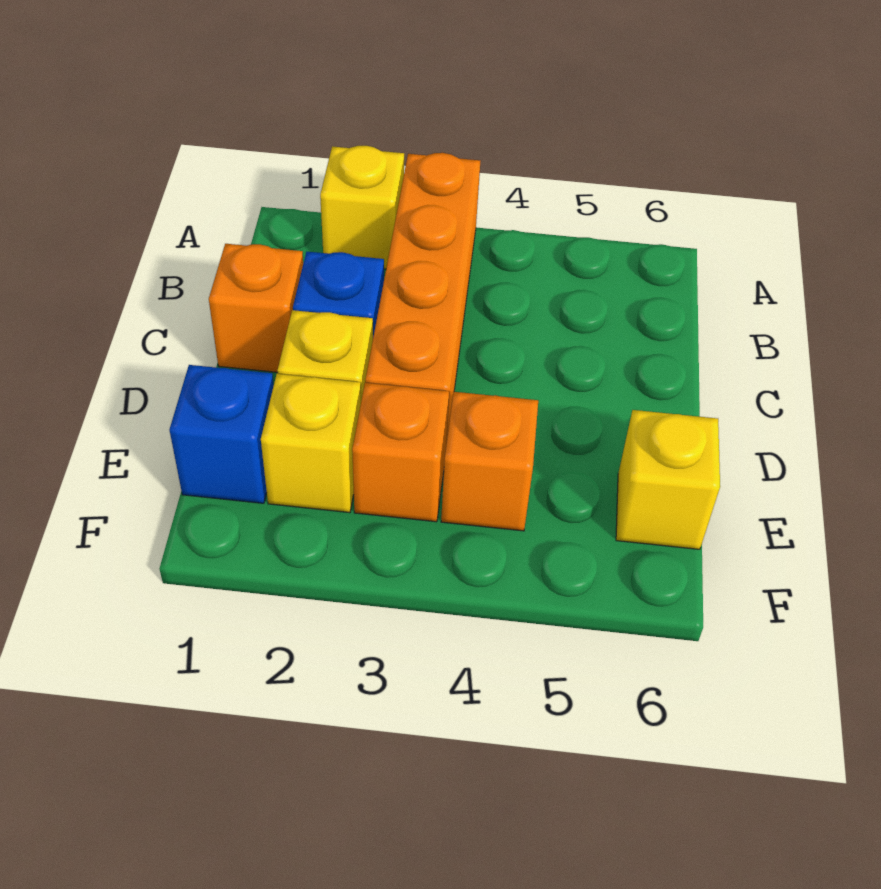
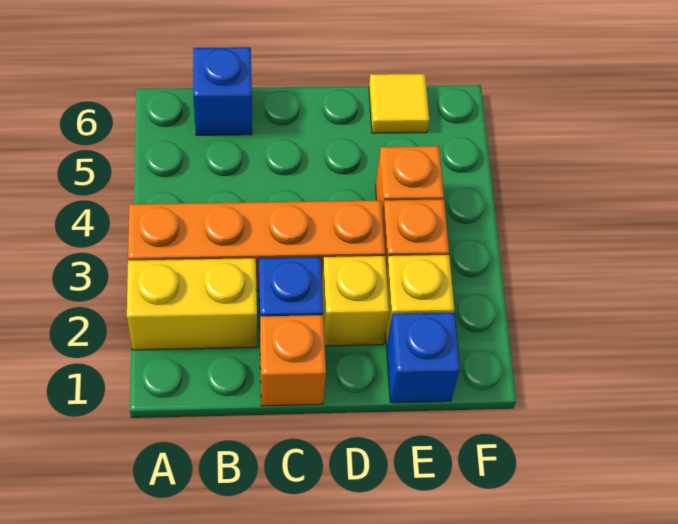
yellow brick A2 level 1 -> yellow brick A2:B2 level 1
none -> blue brick B6 level 1
yellow brick E6 level 1 -> yellow tile E6 level 1

